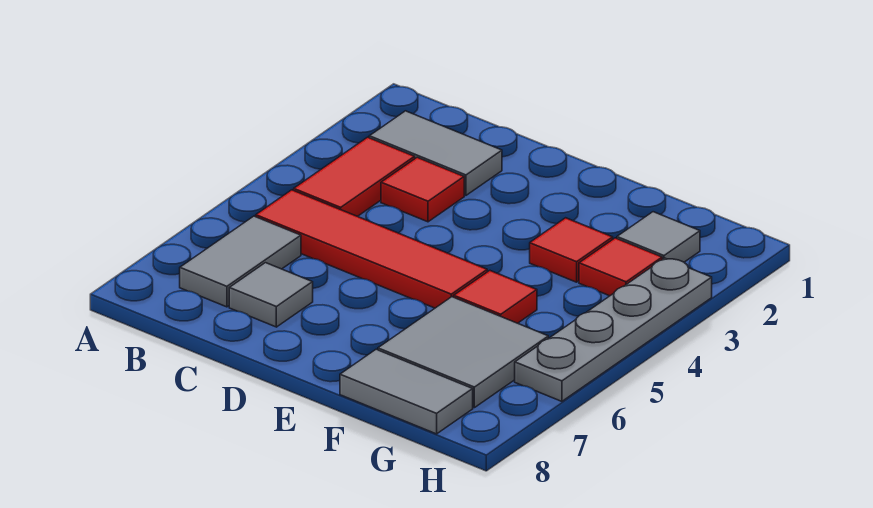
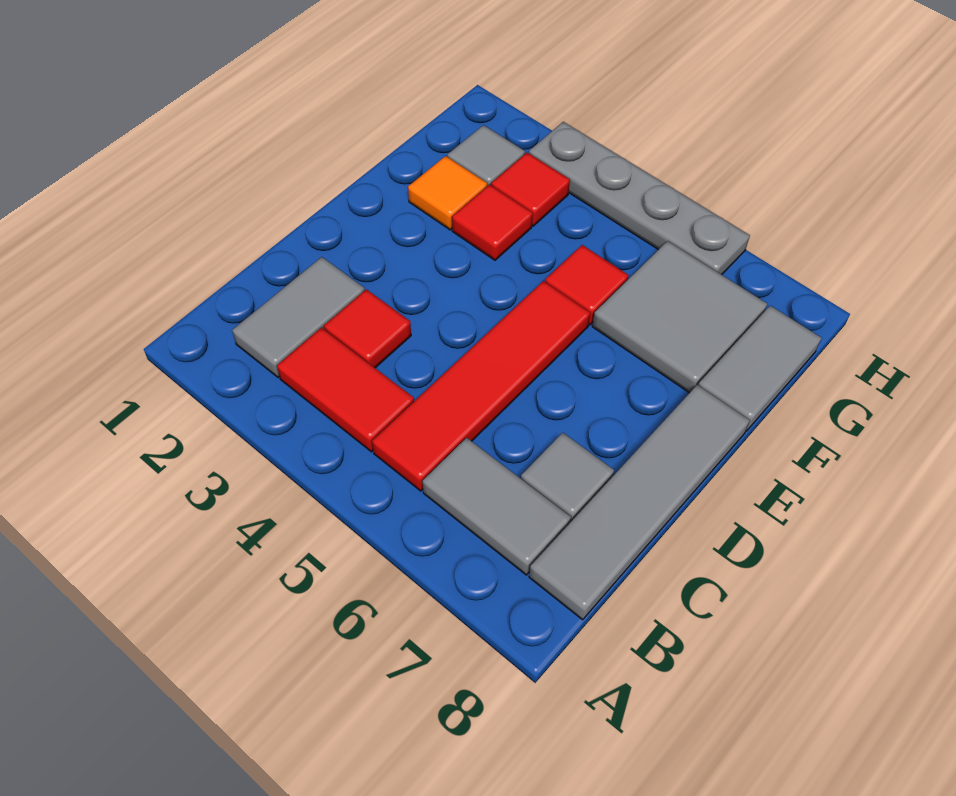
none -> grey tile B8:E8 level 1
none -> orange tile F2 level 1

